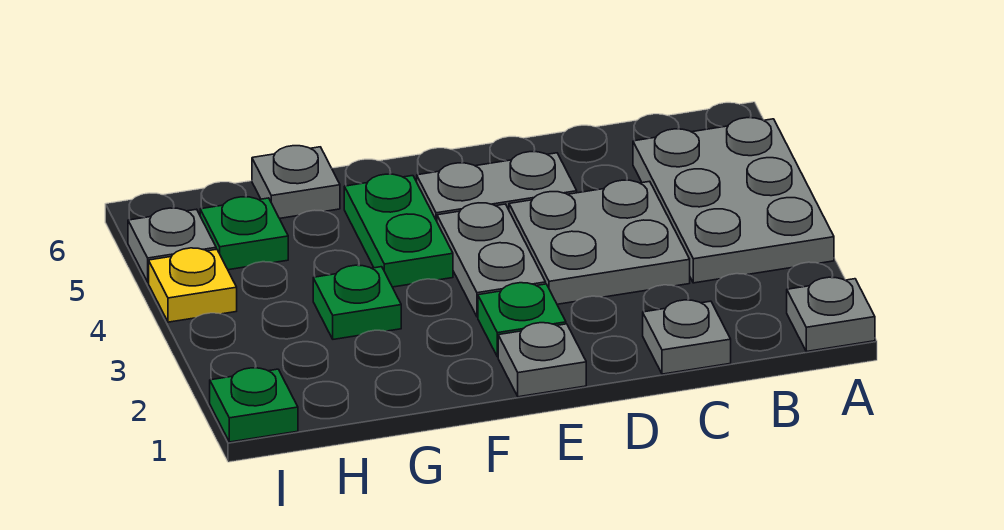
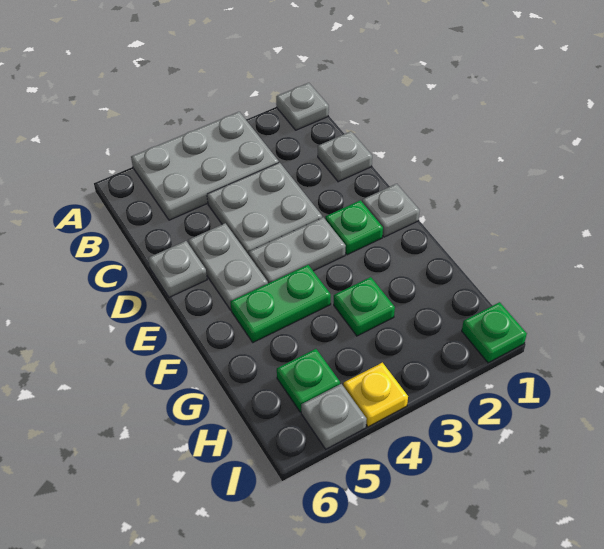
grey plate G6 level 1 -> grey plate D6 level 1

